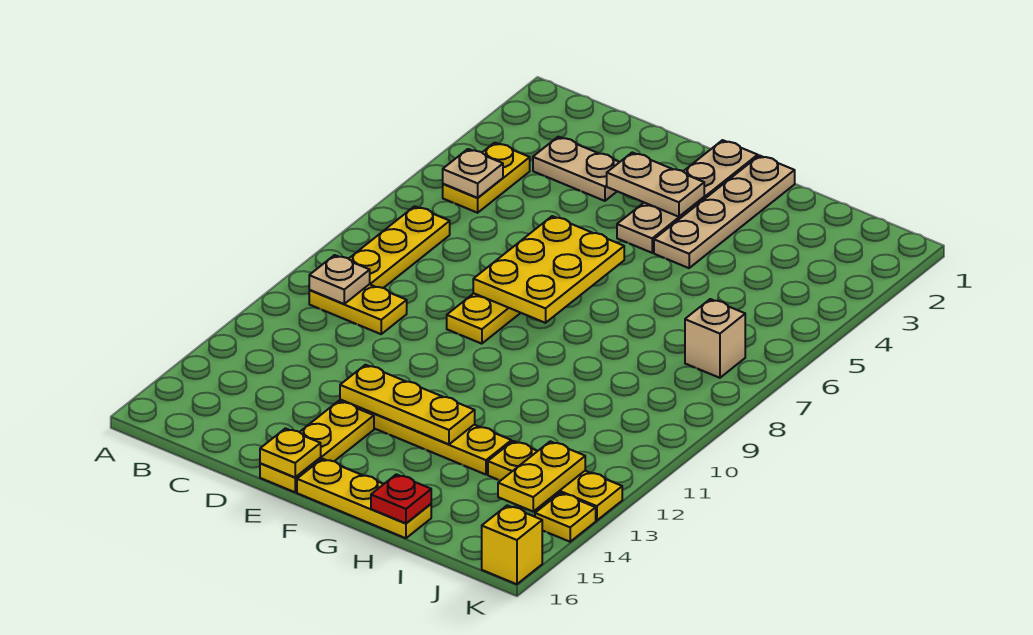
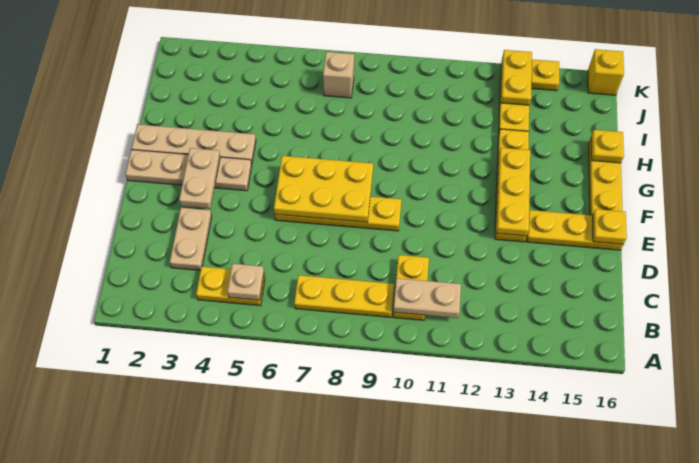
tan plate B10 level 2 -> tan plate B10:B11 level 2
red plate H16 level 2 -> yellow plate H16 level 2
yellow plate J13:J14 level 2 -> yellow plate J13:K13 level 2

